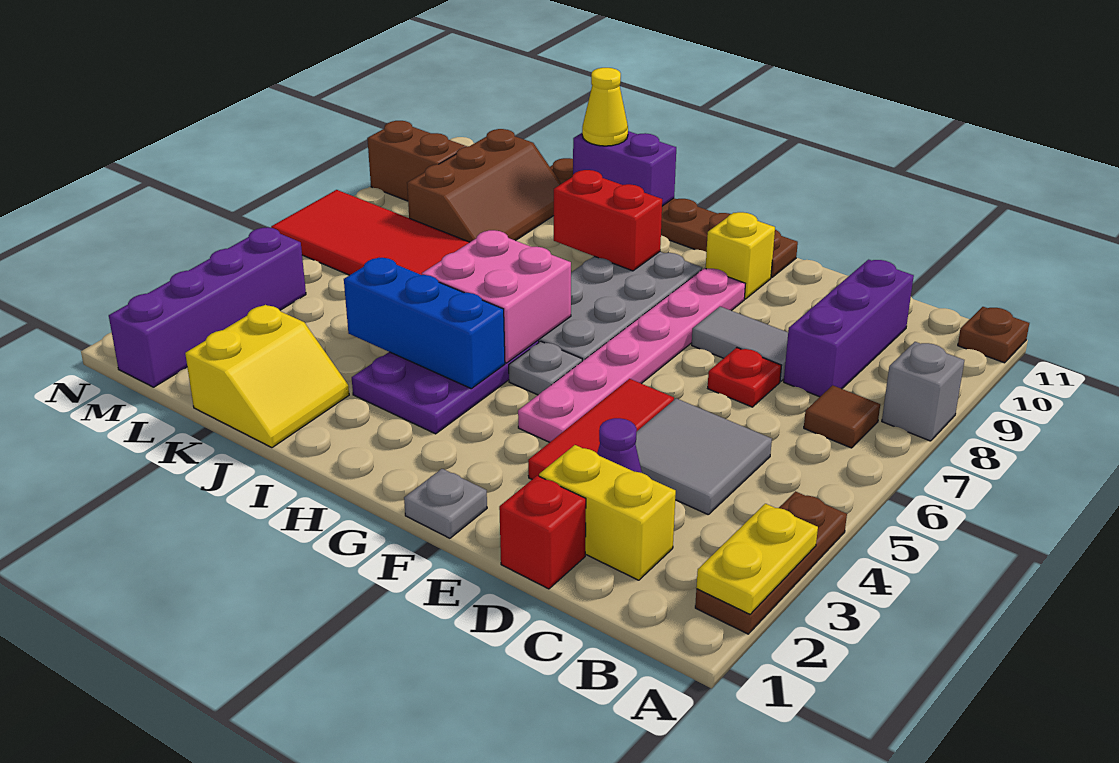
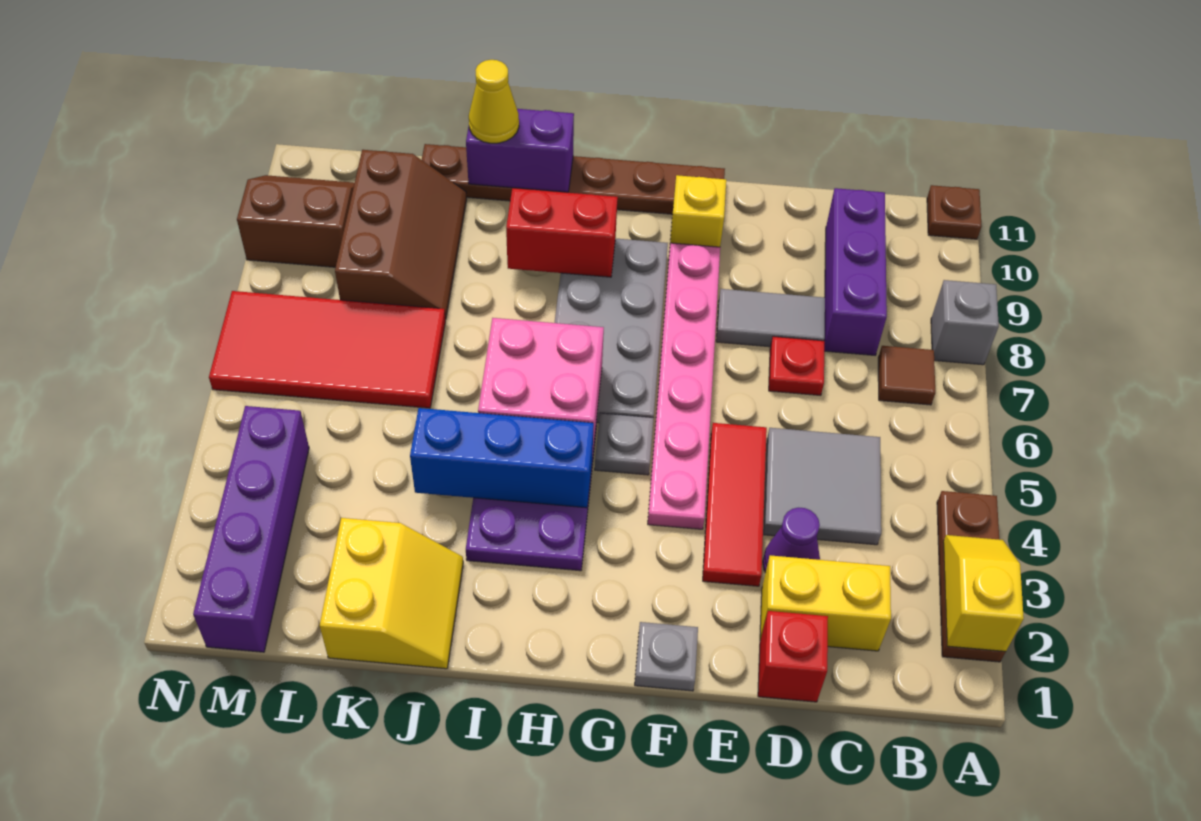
yellow plate A2:A3 level 2 -> yellow slope A2:A3 level 2 top 2

